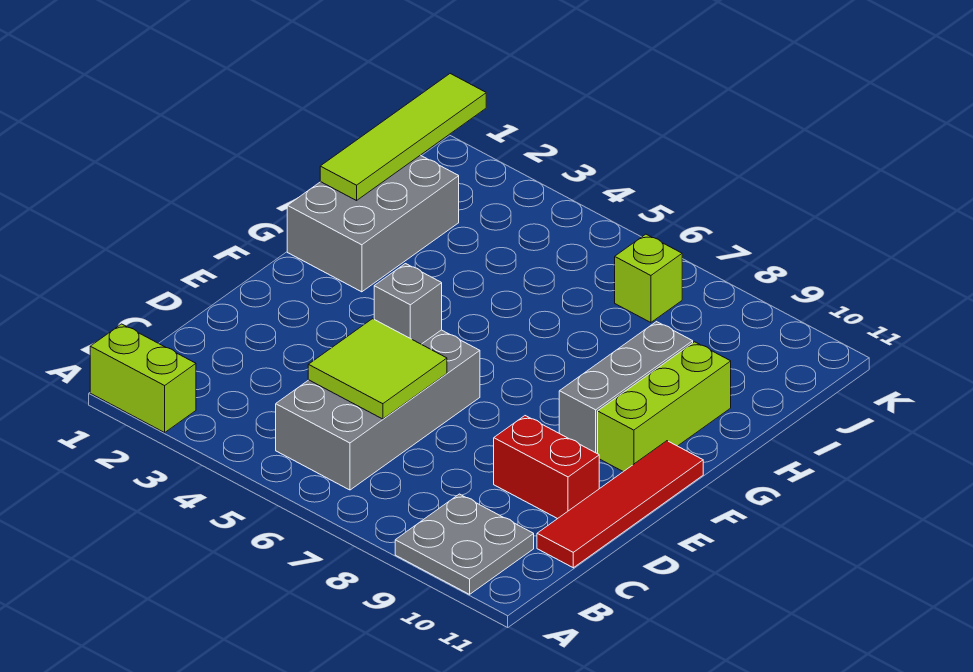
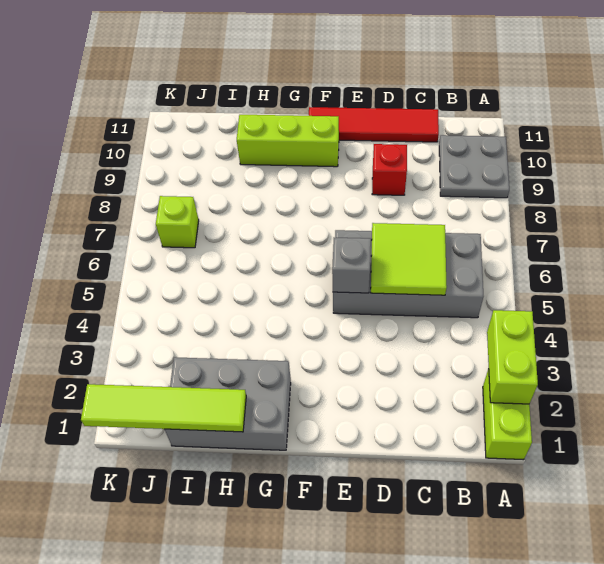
none -> lime brick A2:A3 level 2
red brick D9:D10 level 1 -> red brick D9 level 1
grey brick F9:H9 level 1 -> none

